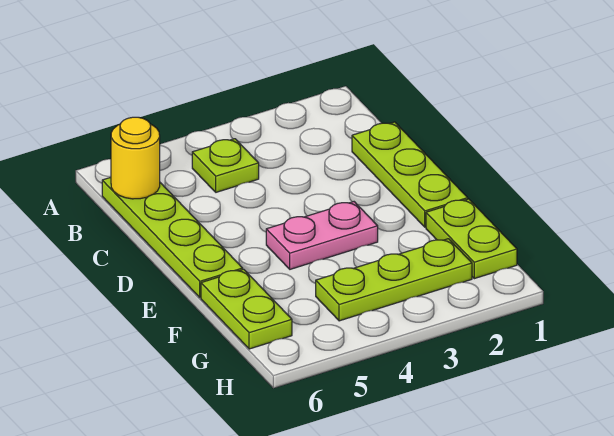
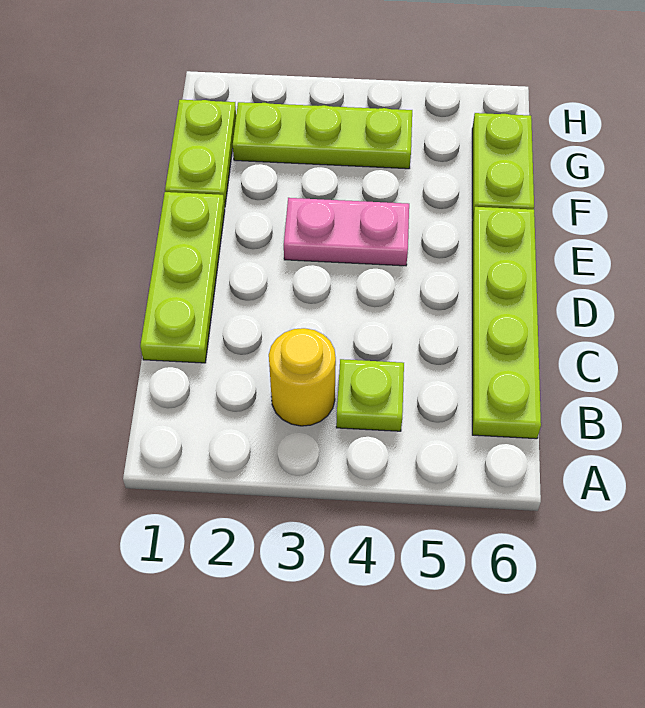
yellow round brick B6 level 2 -> yellow round brick B3 level 1

